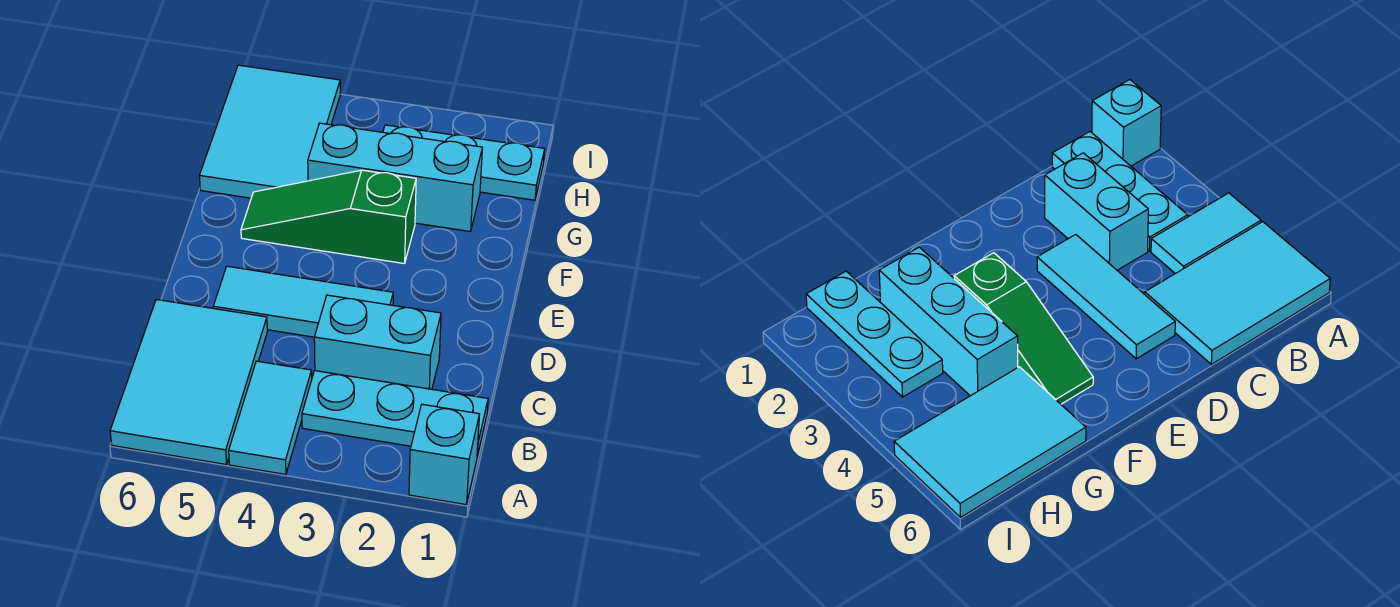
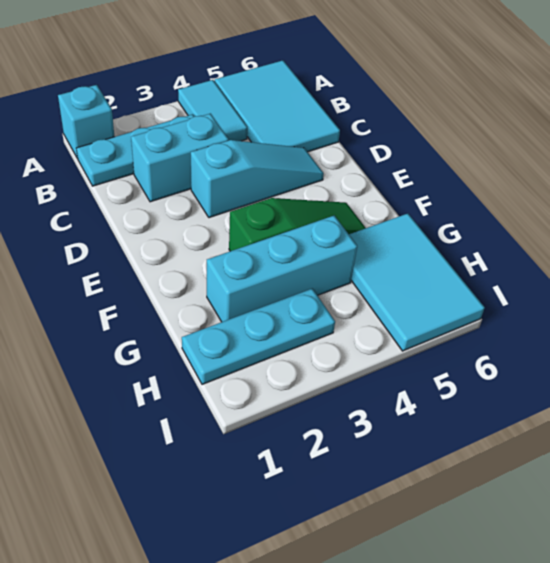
cyan tile D3:D5 level 1 -> cyan slope D3:D5 level 1 top 3

